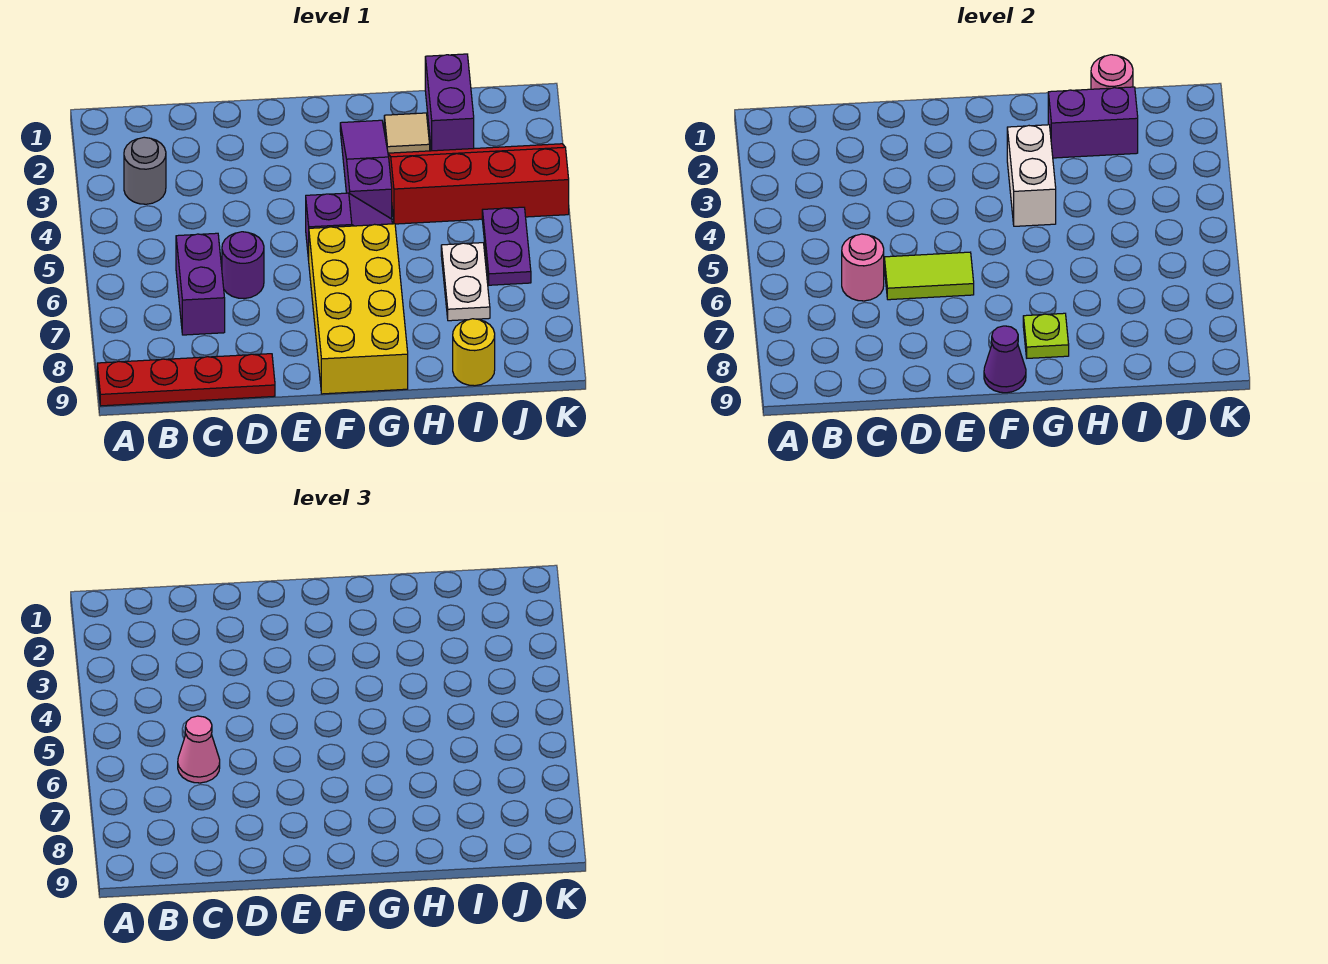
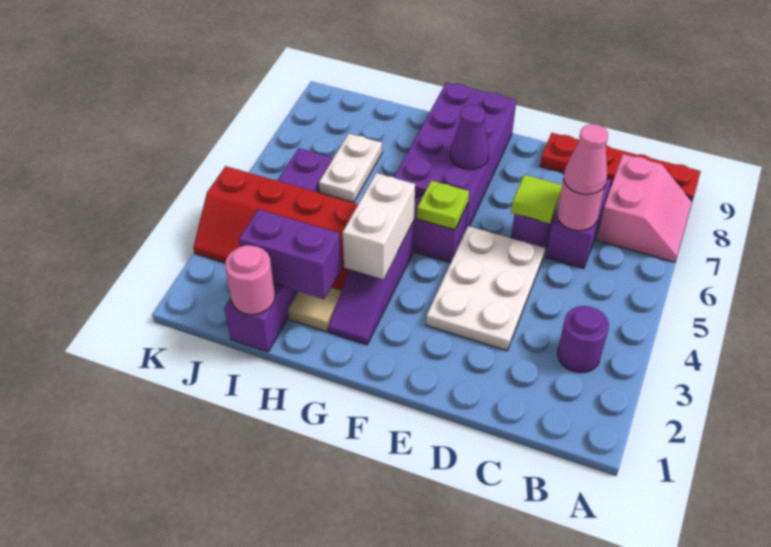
none -> pink slope A7:B8 level 1 top B
grey round brick B3 level 1 -> purple round brick B3 level 1
none -> white plate D3:E5 level 1
lime tile D6:E6 level 2 -> lime tile D6 level 2
yellow brick F6:G9 level 1 -> purple brick F6:G9 level 1
purple cone F9 level 2 -> purple cone F7 level 2
lime plate G8 level 2 -> lime plate F5 level 2
yellow round brick I9 level 1 -> none

